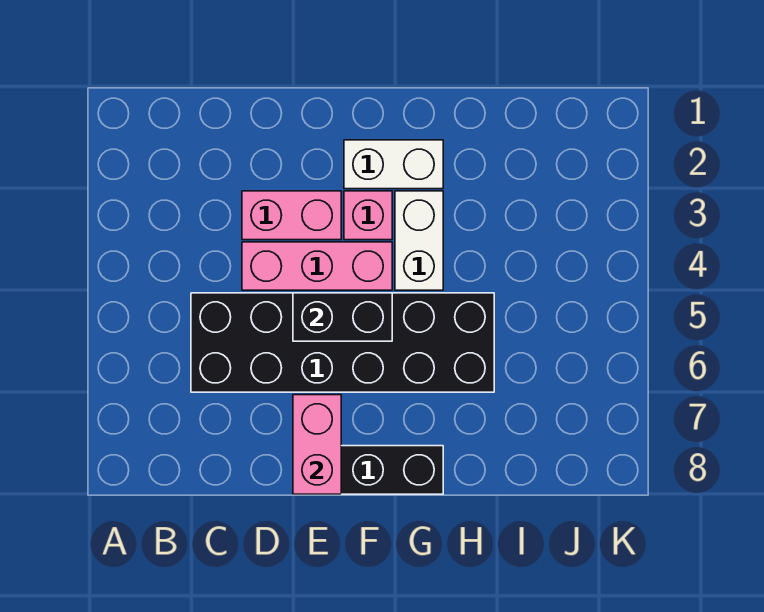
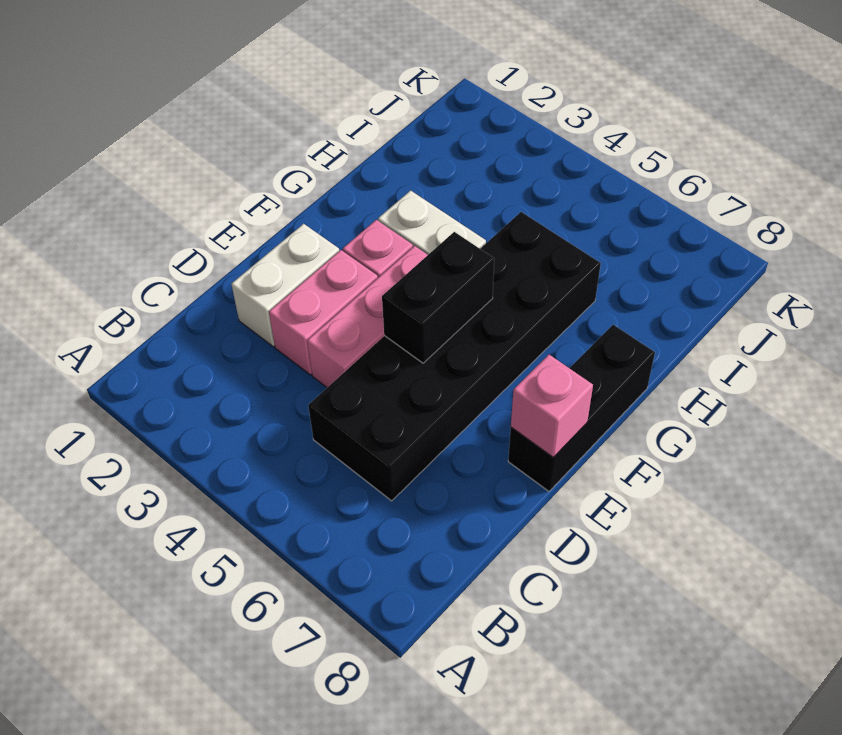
pink brick E7:E8 level 2 -> pink brick E8 level 2
white brick F2:G2 level 1 -> white brick D2:E2 level 1

